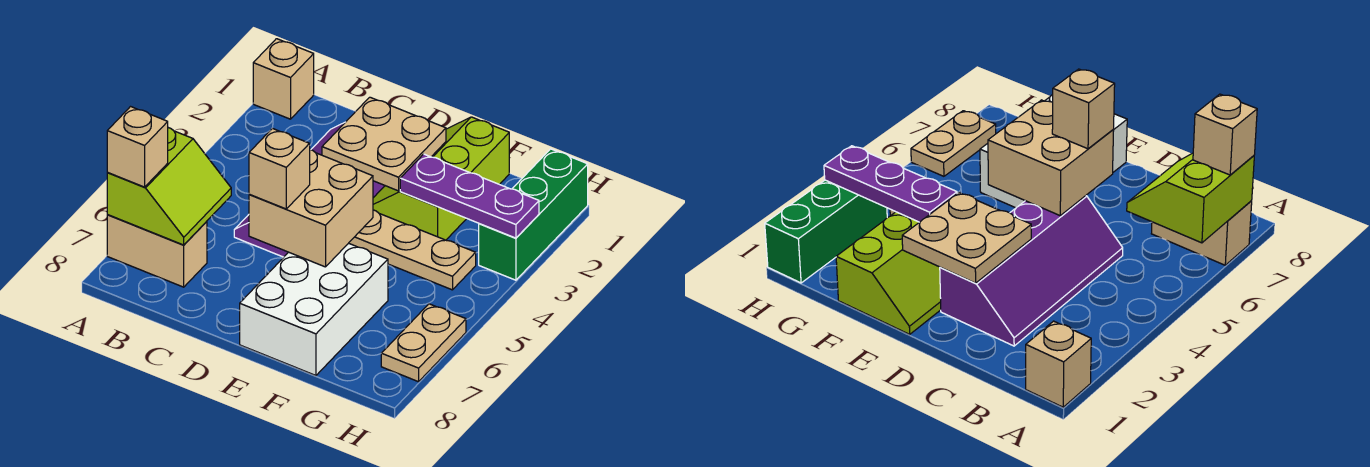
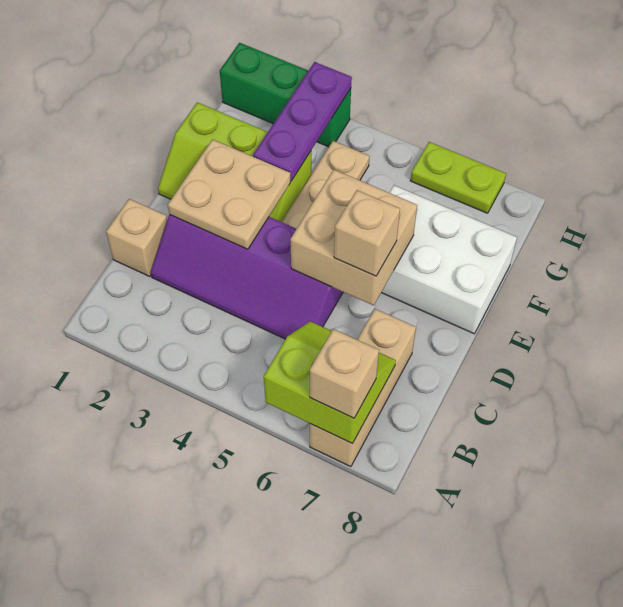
tan brick A1 level 1 -> tan brick C1 level 1
tan brick A7:B7 level 1 -> tan brick A7:C7 level 1
tan plate H6:H7 level 1 -> lime plate H6:H7 level 1

